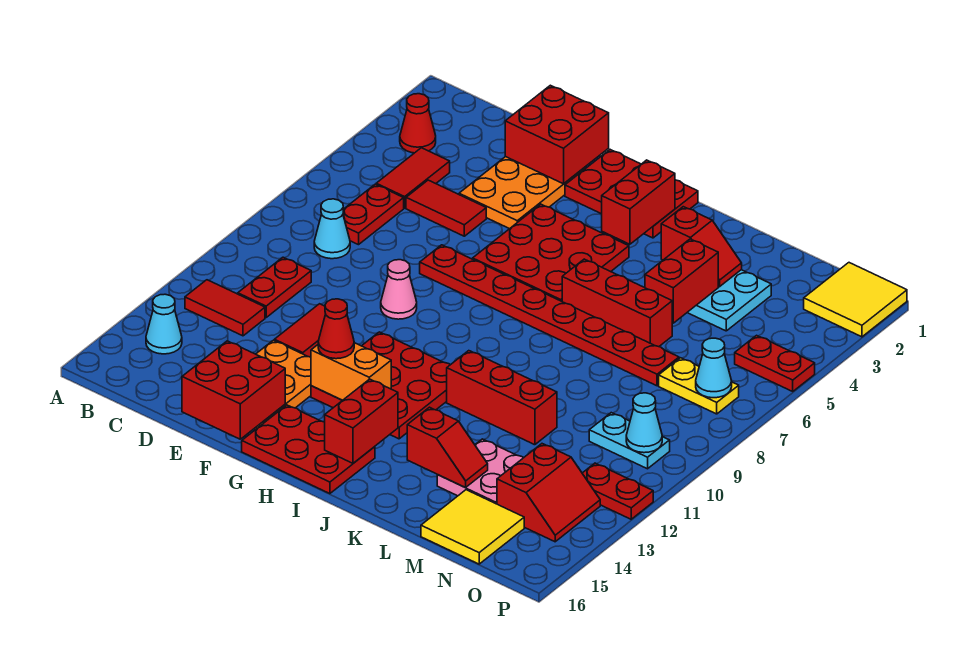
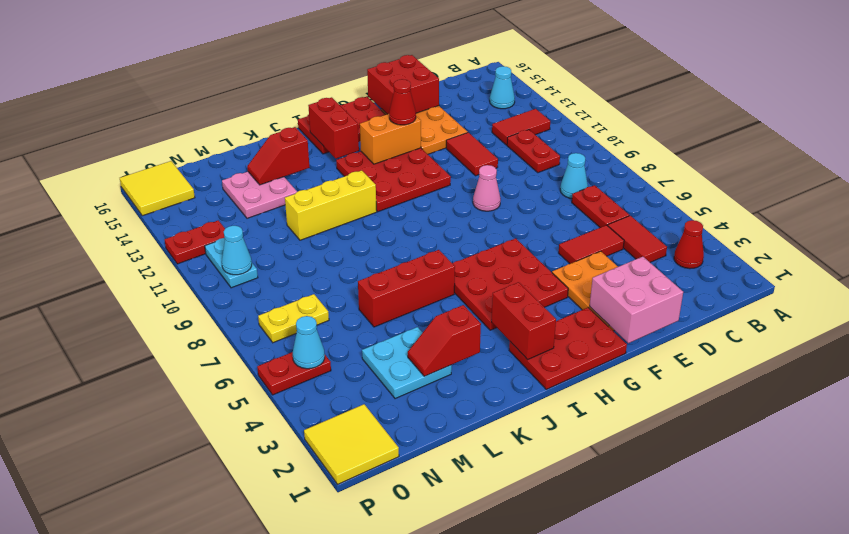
red brick E1:F2 level 2 -> pink brick E1:F2 level 2
red plate F7:M7 level 1 -> none
red brick J11:L11 level 1 -> yellow brick J11:L11 level 1
red brick L4:L5 level 2 -> none
yellow tile M15:N16 level 1 -> yellow tile O15:P16 level 1
cyan plate N10:O10 level 1 -> cyan plate O10:O11 level 1
red slope N13:O14 level 1 top N -> none
cyan cone O7 level 2 -> cyan cone O5 level 2

